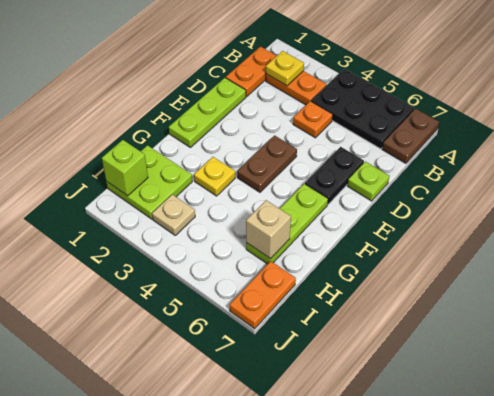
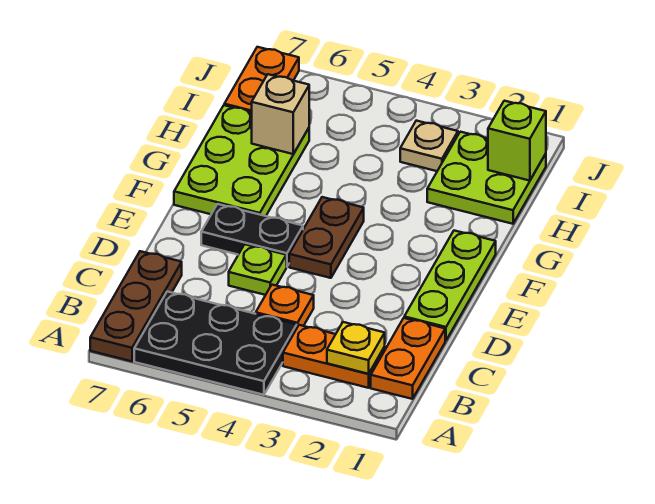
brown plate A7:B7 level 1 -> brown plate A7:C7 level 1
black plate D6:E6 level 1 -> black plate E5:E6 level 1
lime plate D7 level 1 -> lime plate D5 level 1
lime plate F6:H6 level 1 -> lime plate F6:H7 level 1
yellow plate G3 level 1 -> none

